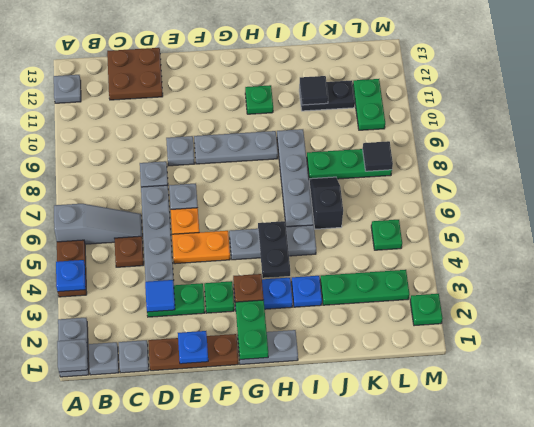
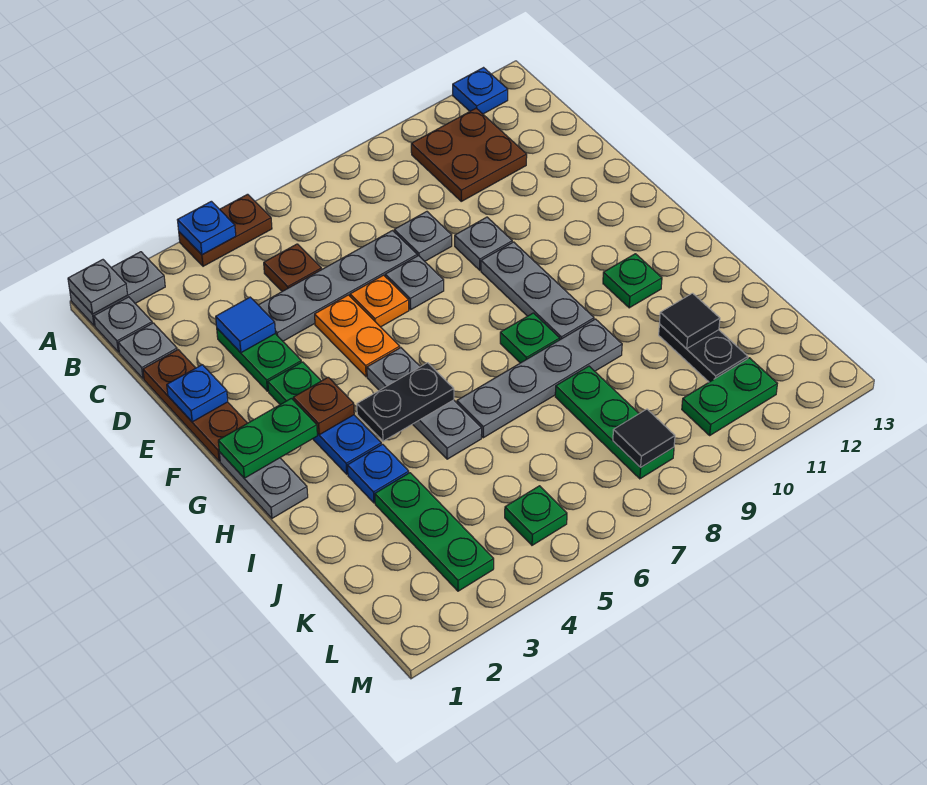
grey slope A6:C6 level 1 top A -> none
grey plate A12 level 1 -> blue plate A12 level 1
brown plate C12:D13 level 1 -> brown plate B10:C11 level 1
black slope J6:J7 level 1 top 6 -> none
green plate M2 level 1 -> green plate H8 level 1

